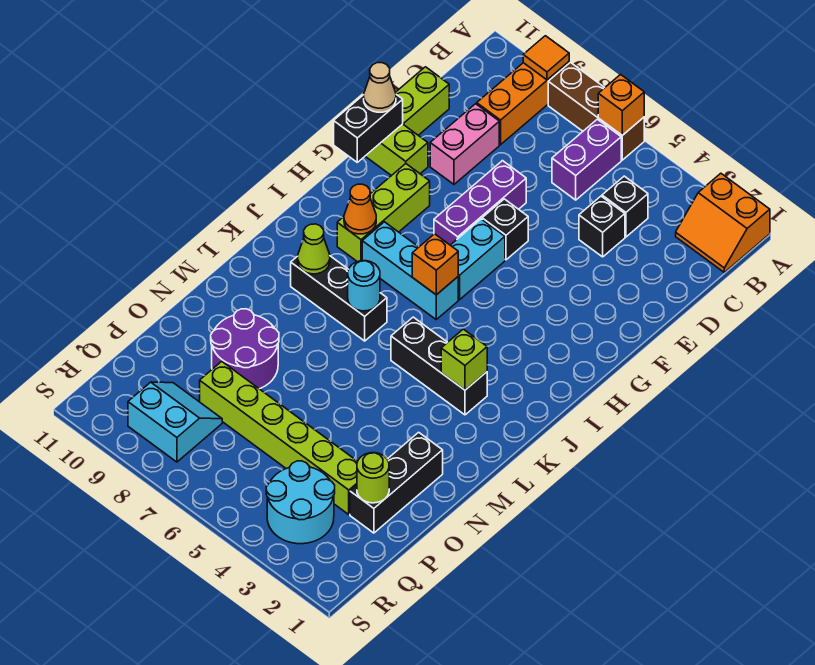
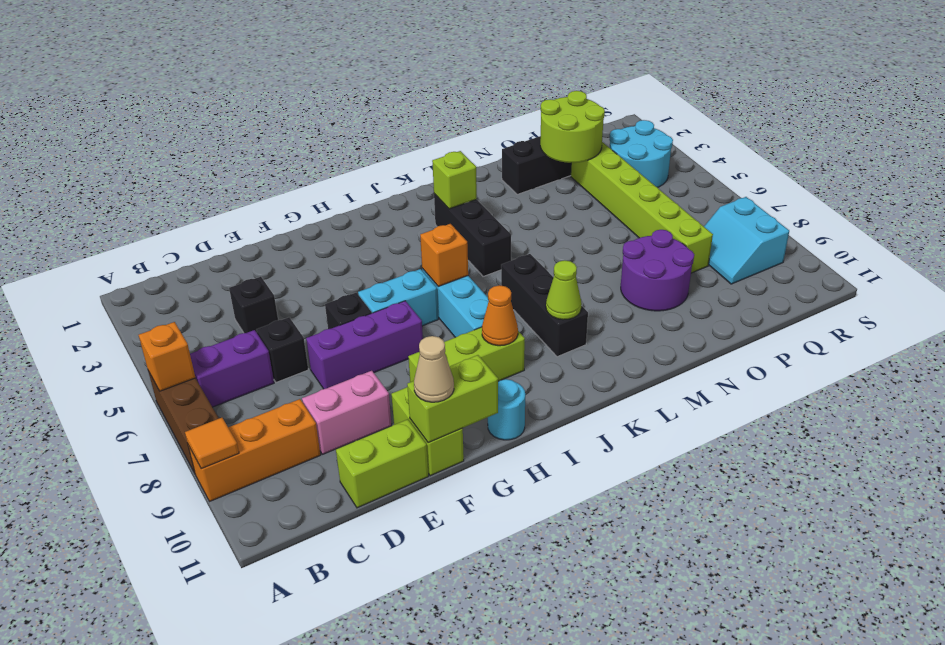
orange slope A1:B2 level 1 top A -> none
black brick C4 level 1 -> black brick D6 level 1
black brick F11:G11 level 2 -> lime brick F11:G11 level 2
cyan round brick K7 level 2 -> cyan round brick H11 level 1
lime round brick P2 level 2 -> lime round brick O2:P3 level 2

